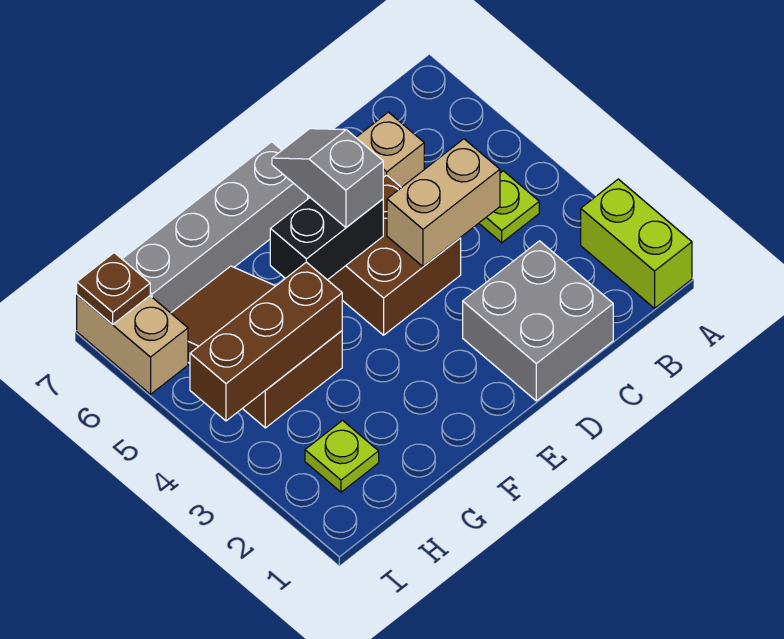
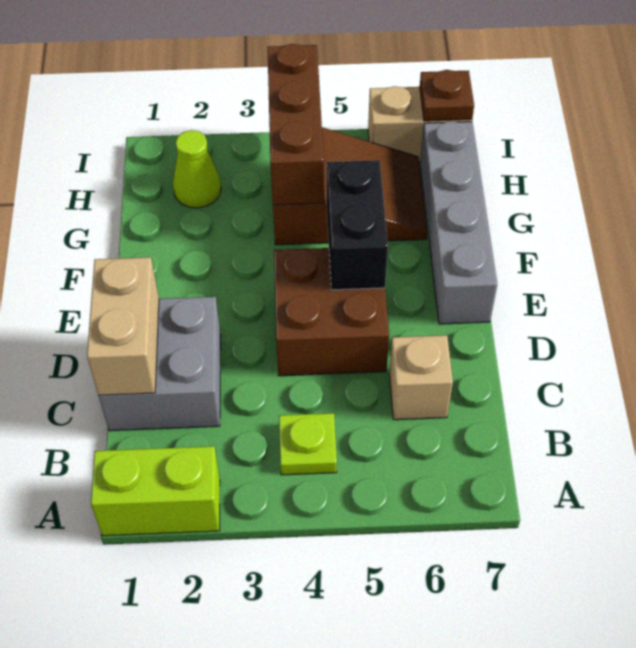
tan brick C4:D4 level 2 -> tan brick C1:D1 level 2
grey slope E5:E6 level 3 top 5 -> none
lime plate H2 level 1 -> lime cone H2 level 1

